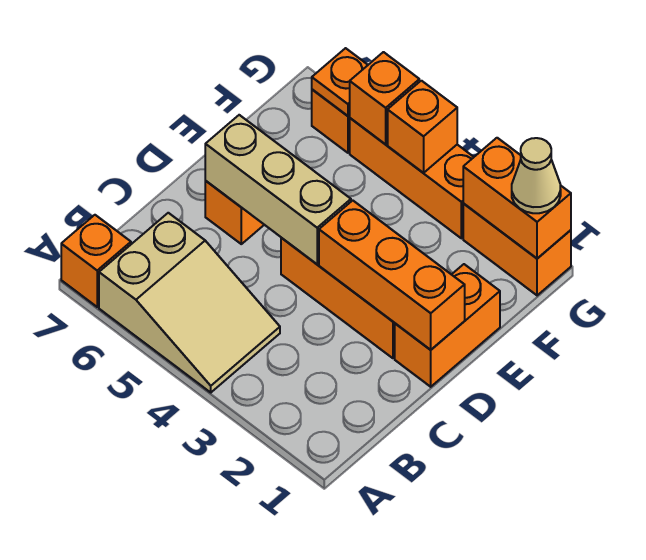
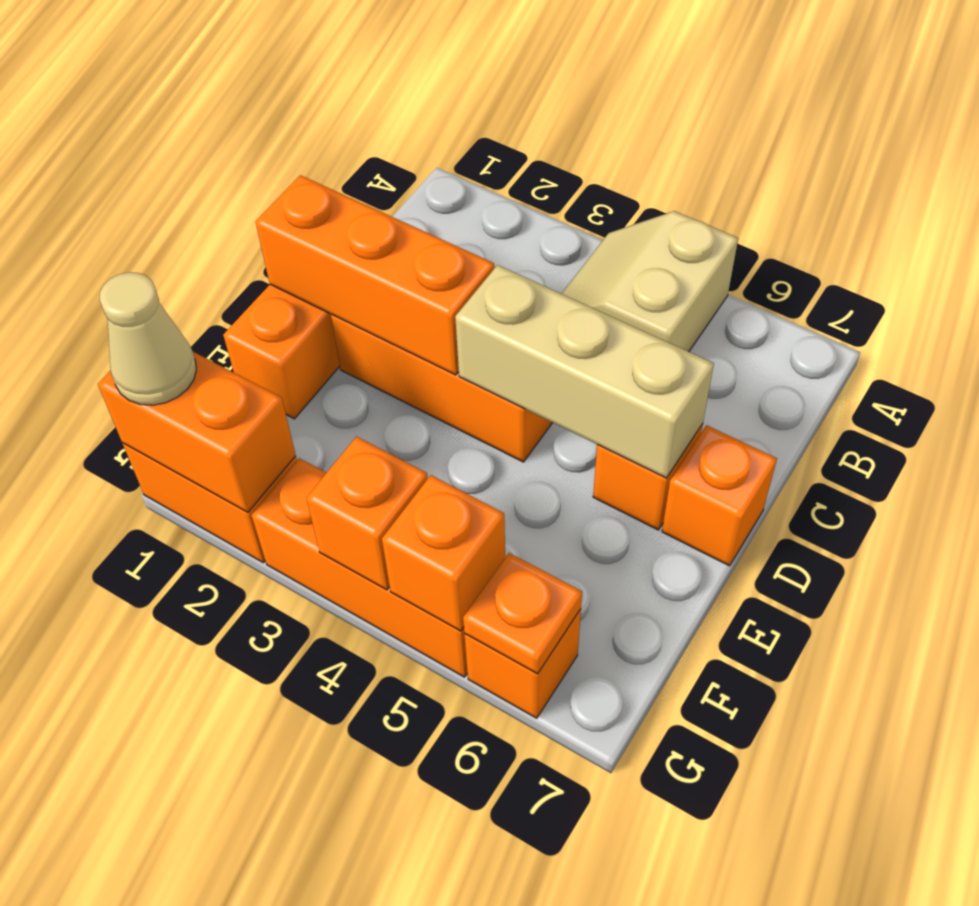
tan slope A4:B6 level 1 top 6 -> tan slope A4:B5 level 1 top 5
orange brick A7 level 1 -> orange brick D7 level 1

